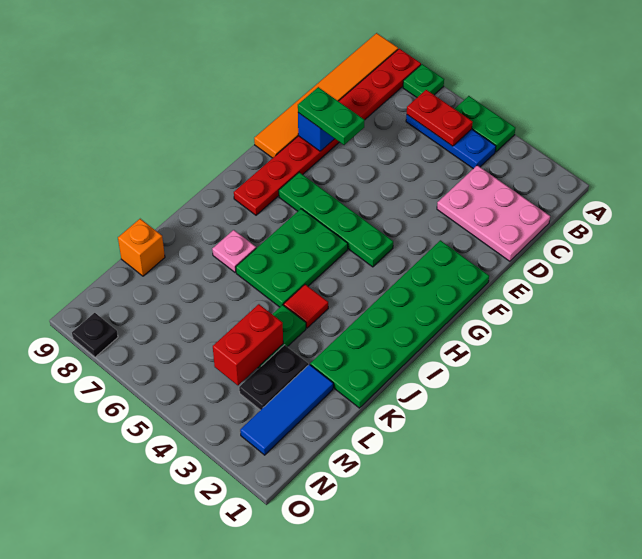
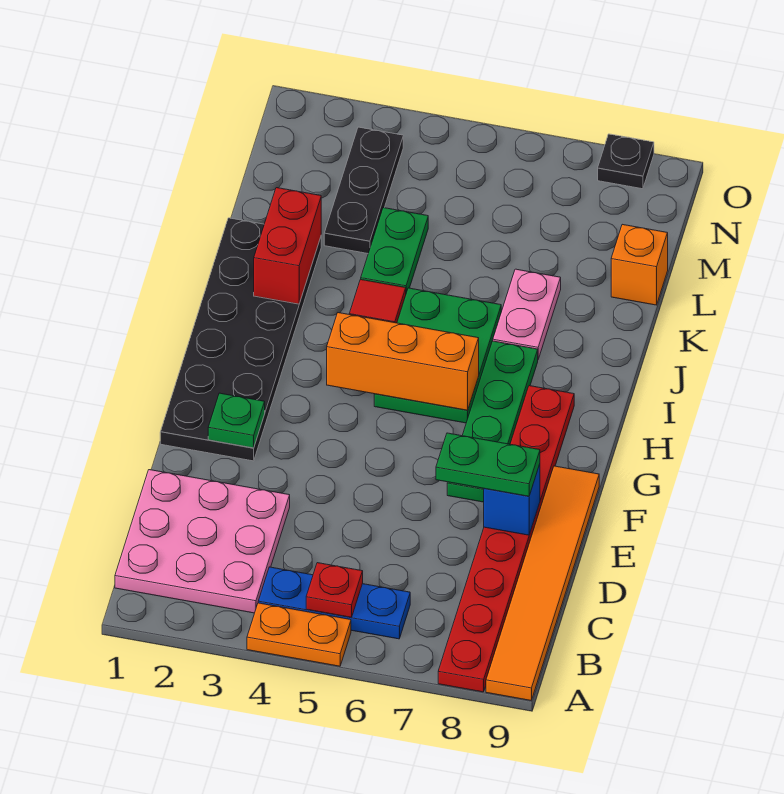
green plate A4:A5 level 1 -> orange plate A4:A5 level 1
green plate A7 level 1 -> green plate F2 level 2
red plate B5:B6 level 2 -> red plate B5 level 2
pink plate C1:D3 level 1 -> pink plate B1:D3 level 1
green plate F1:K2 level 1 -> black plate F1:K2 level 1
green plate G4:G7 level 1 -> green plate F7:I7 level 1
none -> orange brick H4:H6 level 2
pink plate J7 level 1 -> pink plate J7:K7 level 1
blue tile L2:N2 level 1 -> none
black plate L3:M3 level 1 -> black plate L3:N3 level 1
red brick L4:M4 level 2 -> red brick J2:K2 level 2

